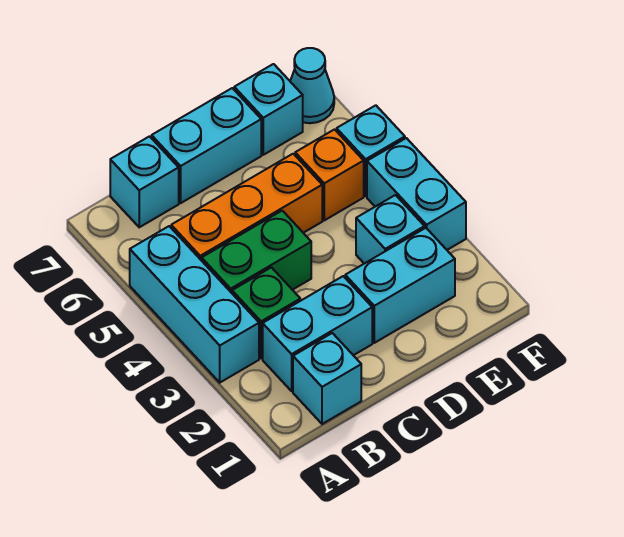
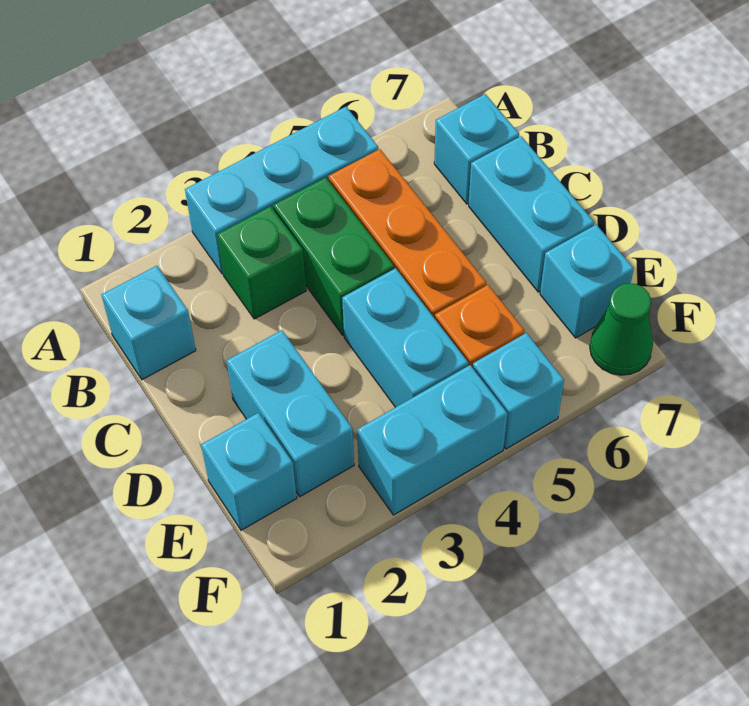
cyan brick B2:C2 level 1 -> cyan brick D4:E4 level 1
cyan brick E3 level 1 -> cyan brick E1 level 1
cyan cone F7 level 1 -> green cone F7 level 1

